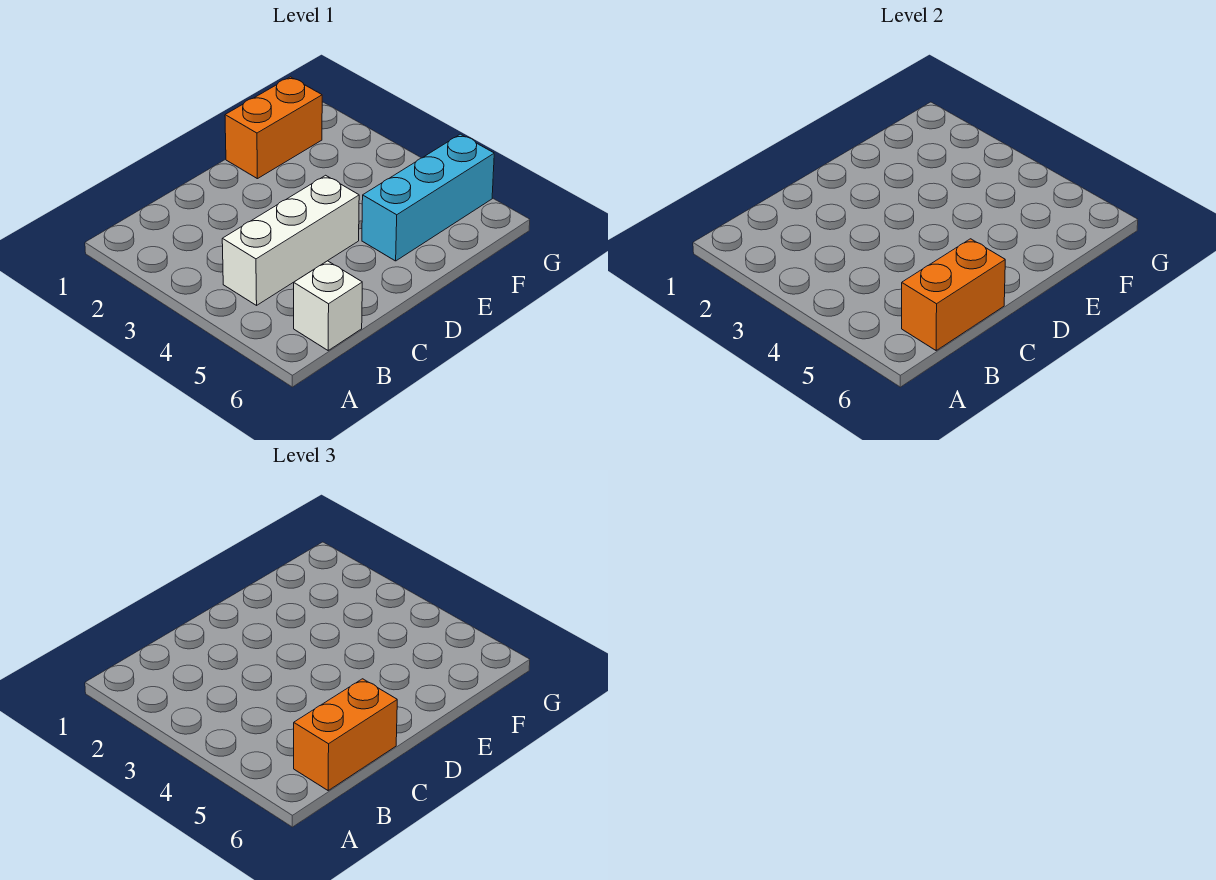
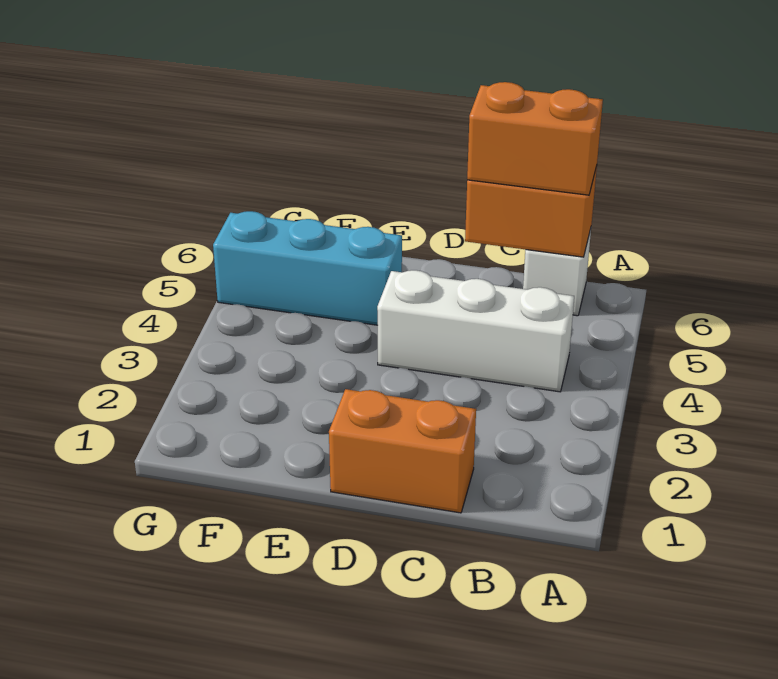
orange brick E1:F1 level 1 -> orange brick C1:D1 level 1

